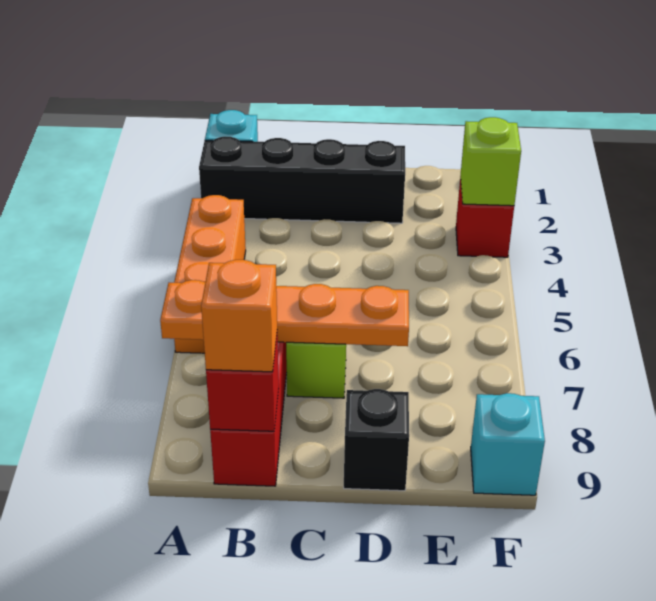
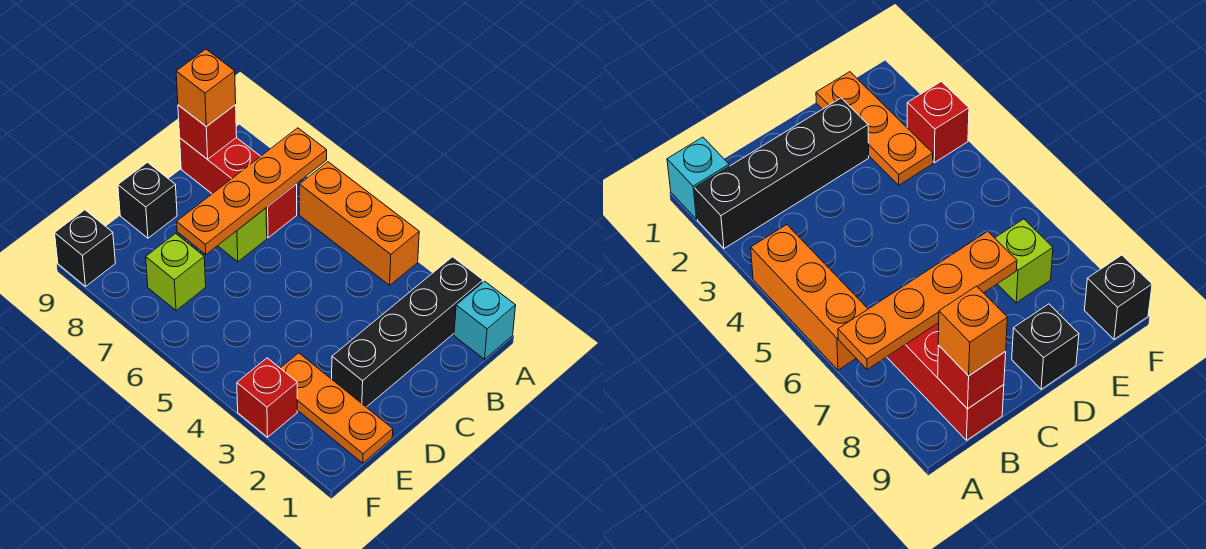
none -> orange plate E1:E3 level 1
lime brick F3 level 2 -> lime brick E7 level 1
cyan brick F9 level 1 -> black brick F9 level 1

